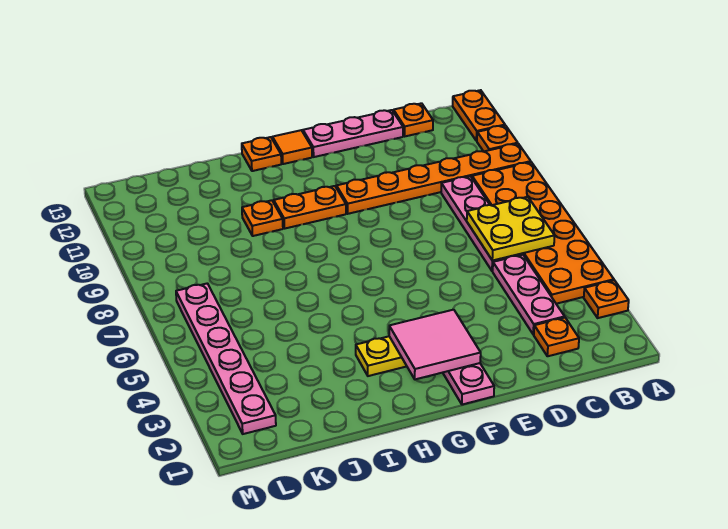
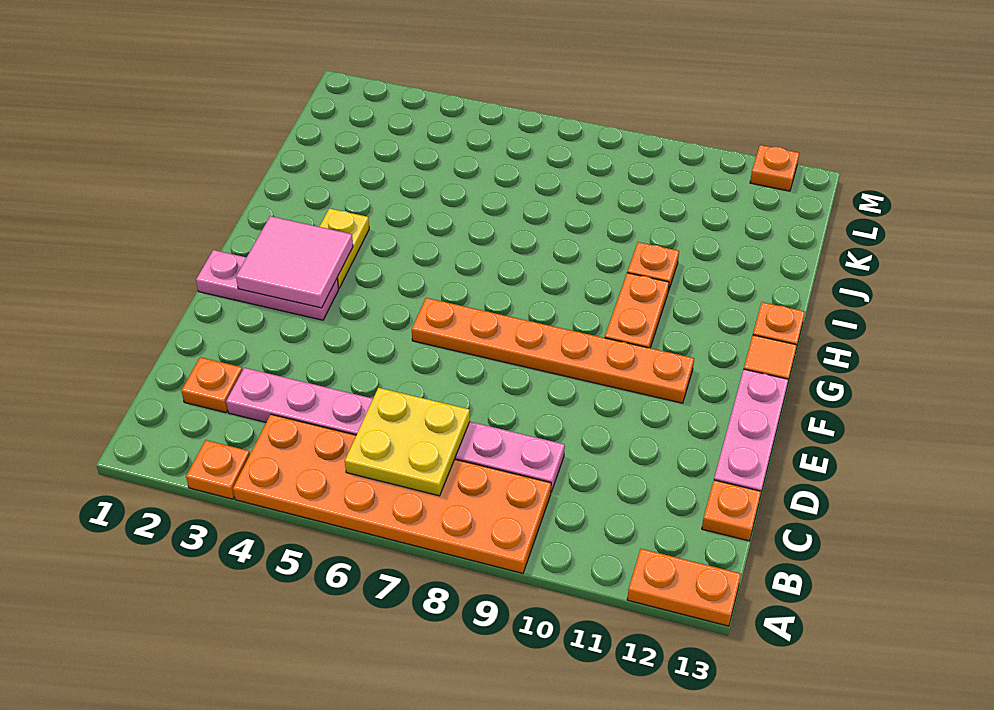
orange plate A10:F10 level 1 -> orange plate F6:F11 level 1
orange plate A11 level 1 -> orange plate M12 level 1
pink plate L2:L7 level 1 -> none

